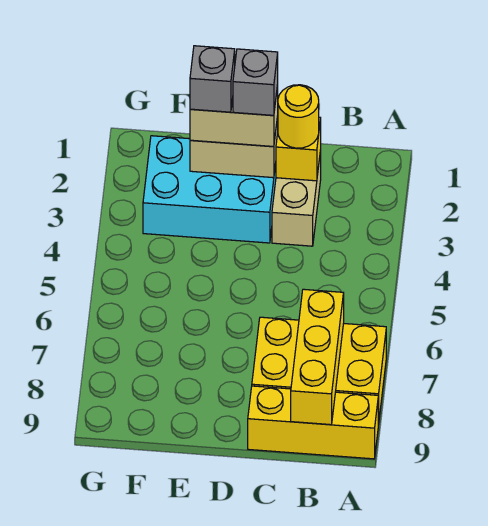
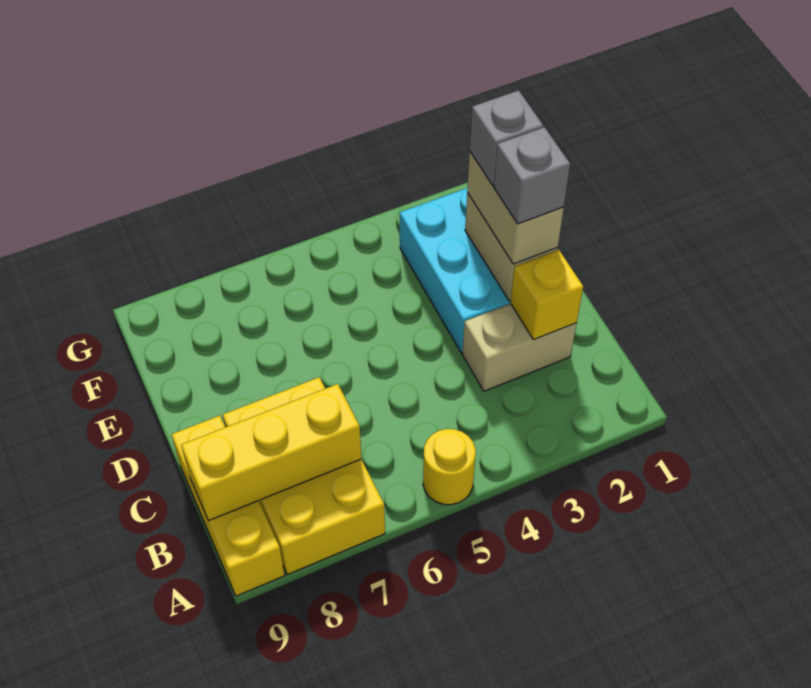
yellow round brick C2 level 3 -> yellow round brick A5 level 1

